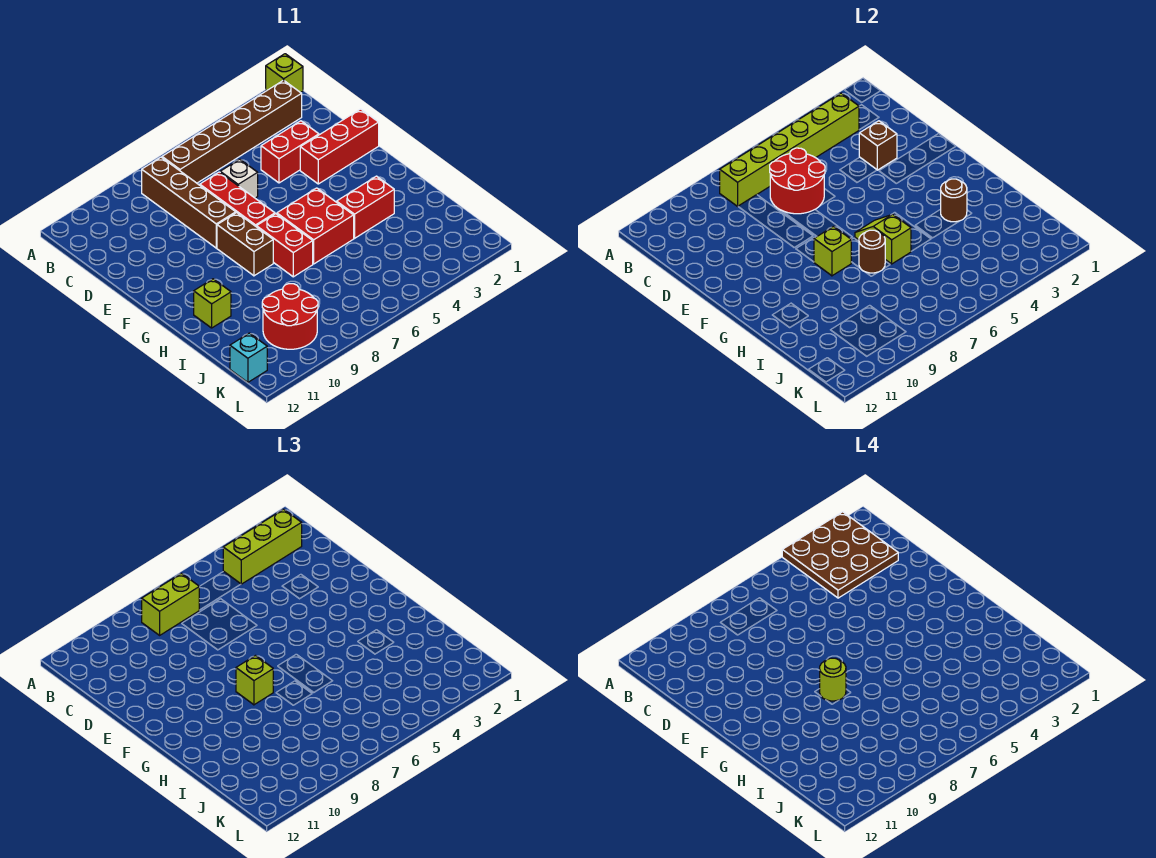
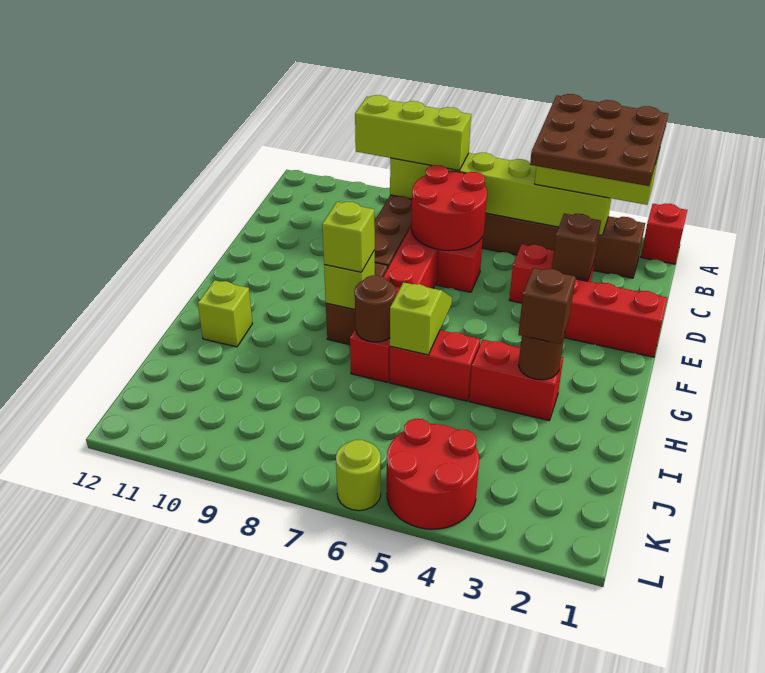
lime brick A1 level 1 -> red brick A1 level 1
lime brick B7:B8 level 3 -> lime brick B7:B9 level 3
white brick D6 level 1 -> red brick D6 level 1
red brick G5:H6 level 1 -> red brick H5:H6 level 1
lime round brick G8 level 4 -> lime round brick L6 level 1
none -> brown brick H3 level 3
red round brick J9:K10 level 1 -> red round brick K4:L5 level 1
cyan brick K12 level 1 -> none

